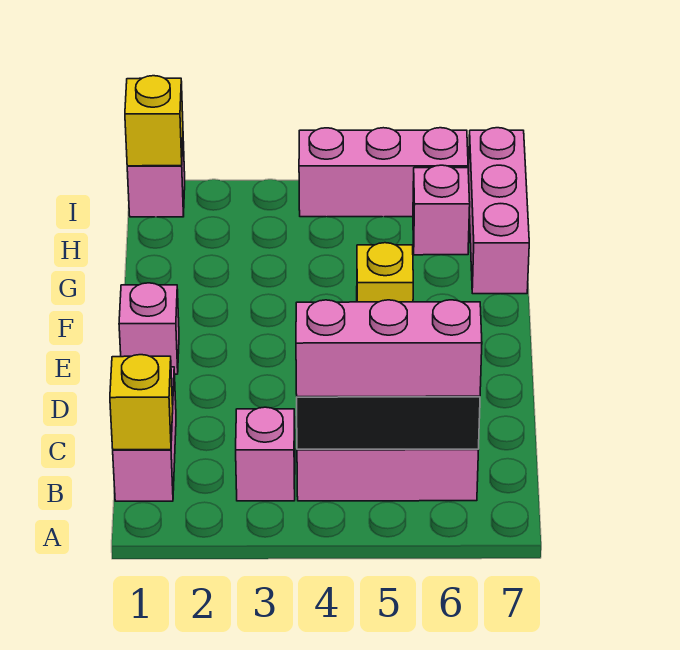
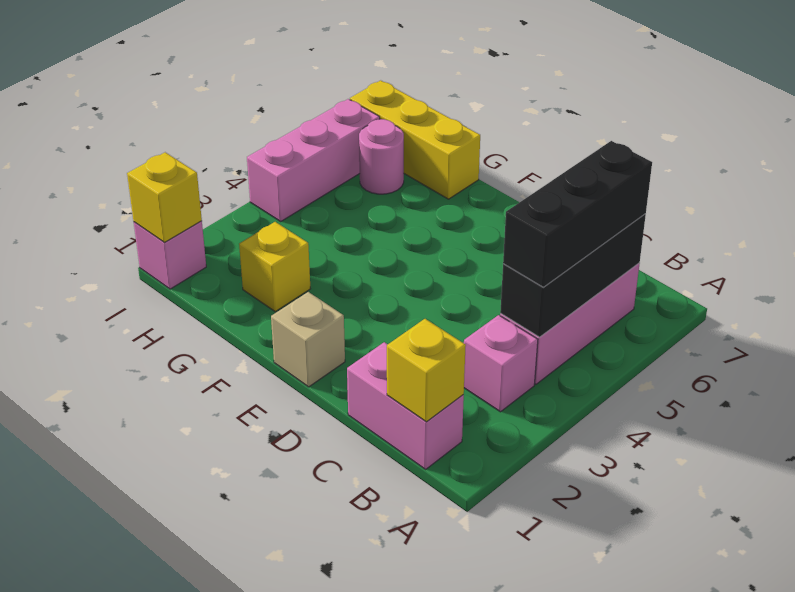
pink brick B4:B6 level 3 -> black brick B4:B6 level 3
pink brick E1 level 1 -> tan brick E1 level 1
yellow brick F5 level 1 -> yellow brick G2 level 1
pink brick G7:I7 level 1 -> yellow brick G7:I7 level 1
pink brick H6 level 1 -> pink round brick H6 level 1

